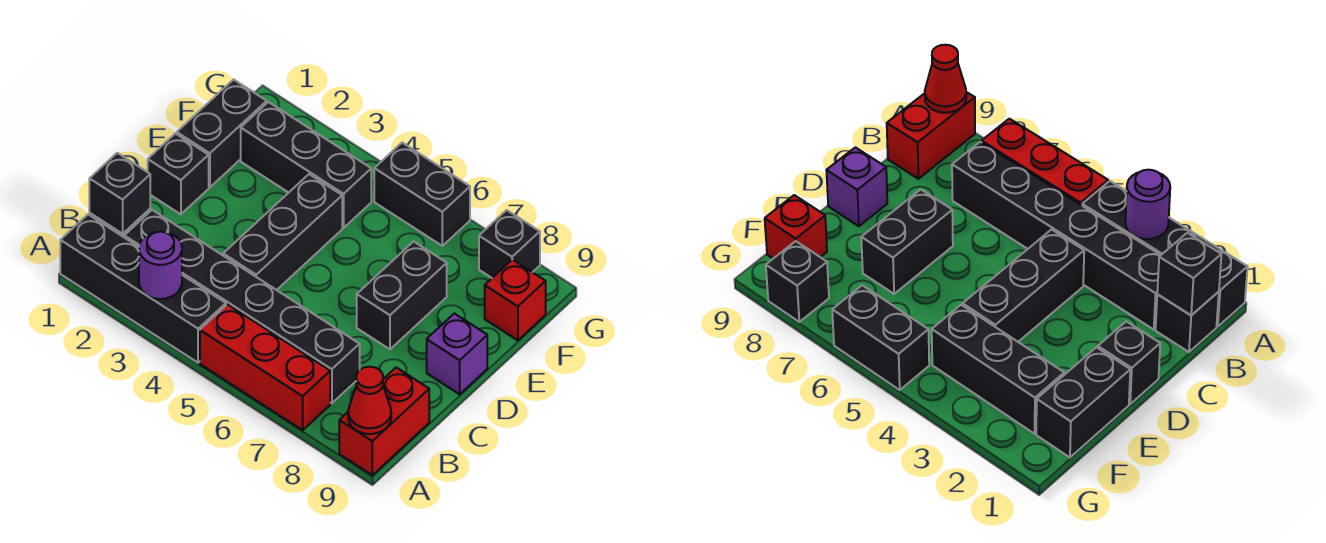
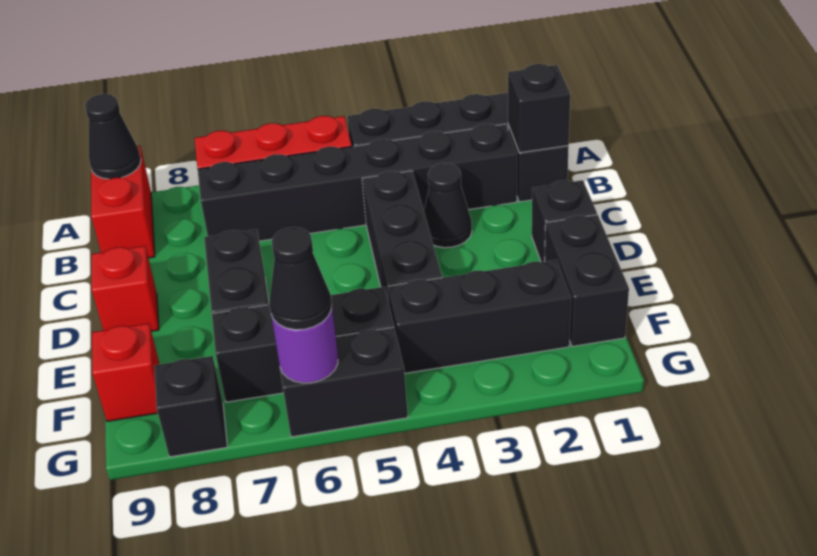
purple round brick A3 level 2 -> purple round brick G6 level 2
red cone A9 level 2 -> black cone A9 level 2
none -> black cone C3 level 1
purple brick D9 level 1 -> red brick D9 level 1
none -> black brick F5:F7 level 1
none -> black cone G6 level 3

